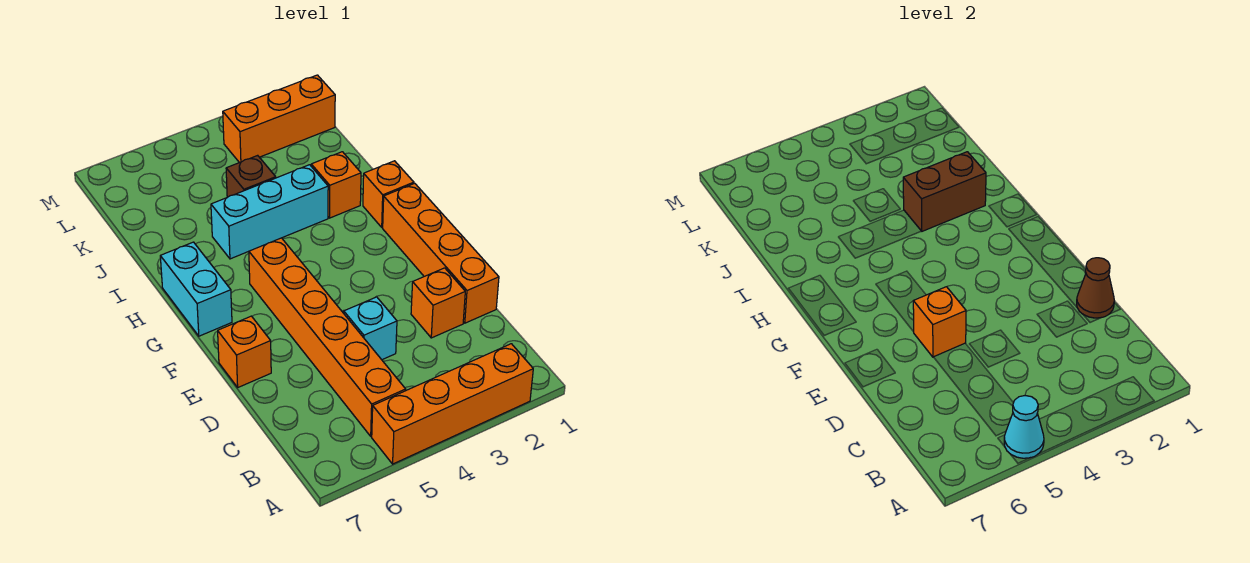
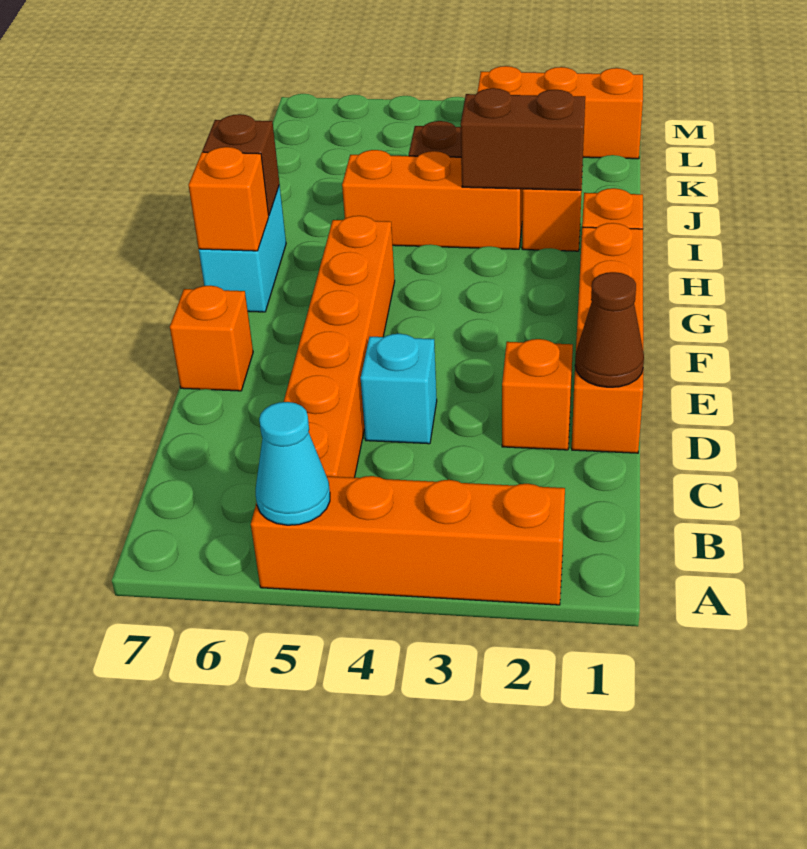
orange brick E5 level 2 -> orange brick G7 level 2
none -> brown brick H7 level 2
cyan brick I3:I5 level 1 -> orange brick I3:I5 level 1

